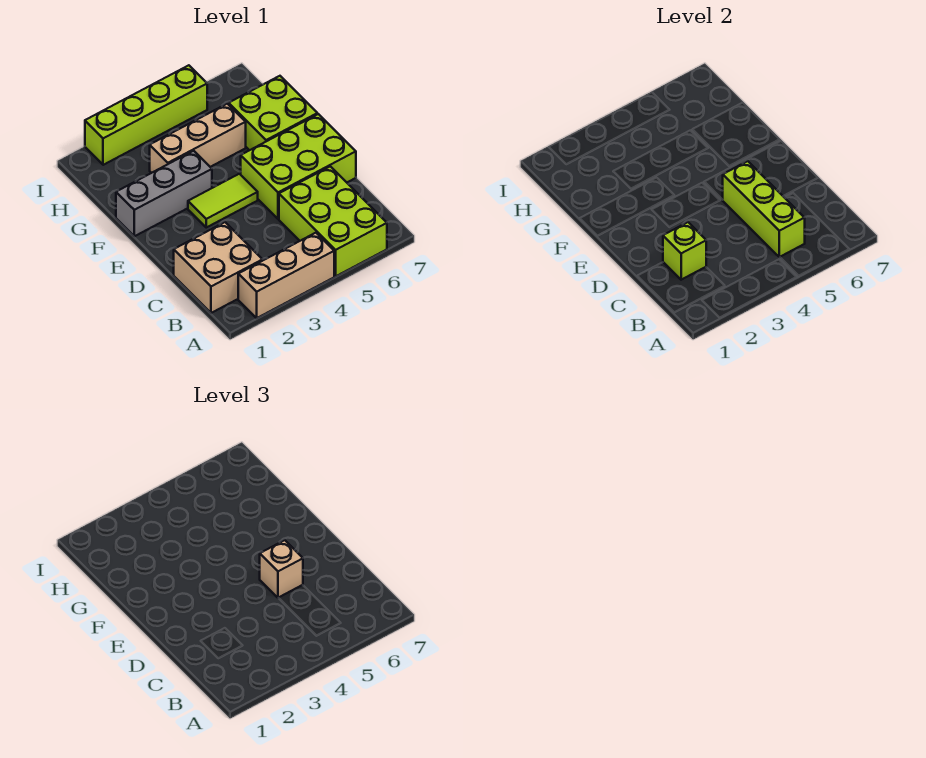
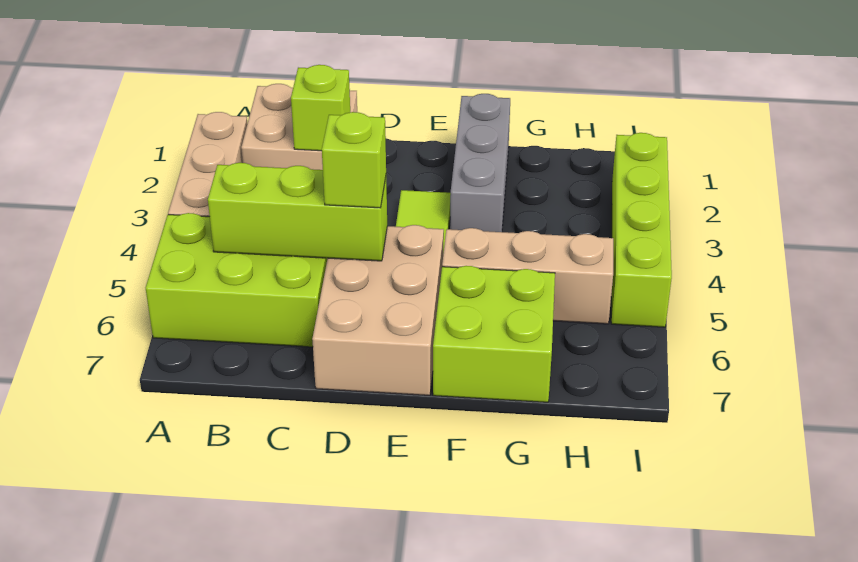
lime brick D5:E7 level 1 -> tan brick D5:E7 level 1
tan brick D5 level 3 -> lime brick D5 level 3
tan brick G3:G5 level 1 -> tan brick F5:H5 level 1

